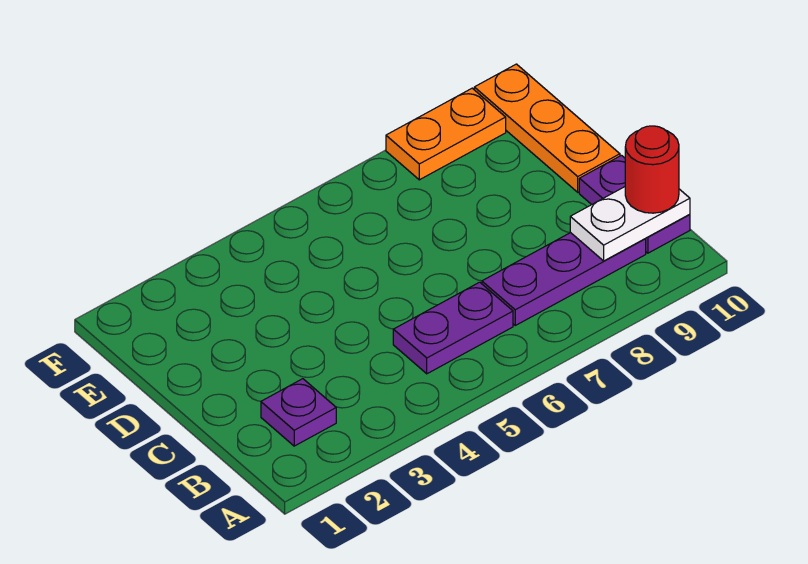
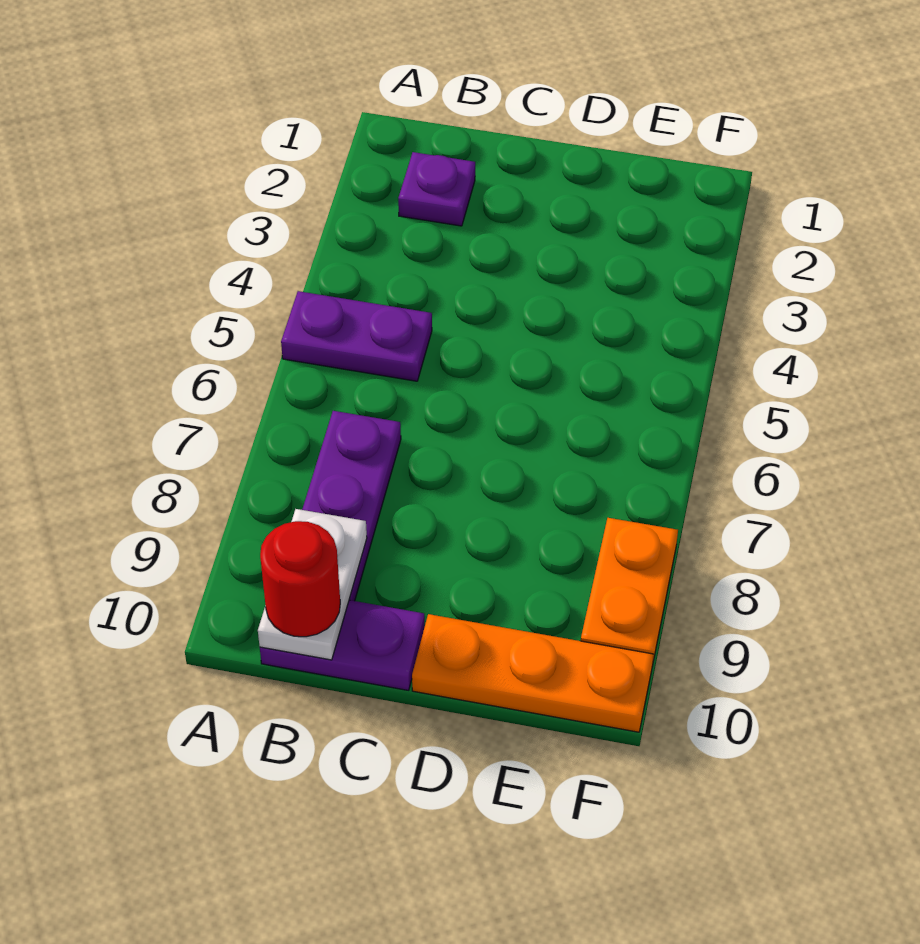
purple plate B5:B6 level 1 -> purple plate A5:B5 level 1

